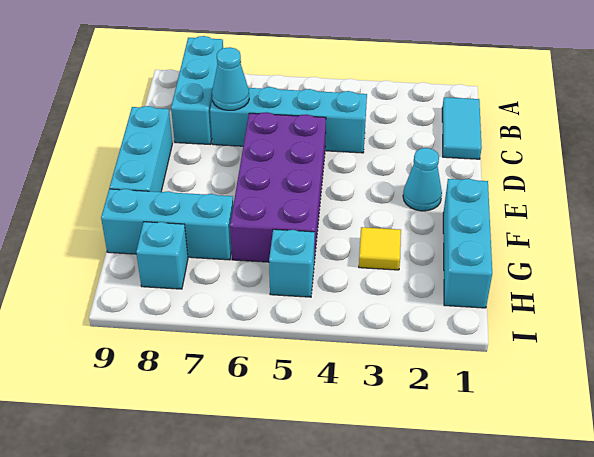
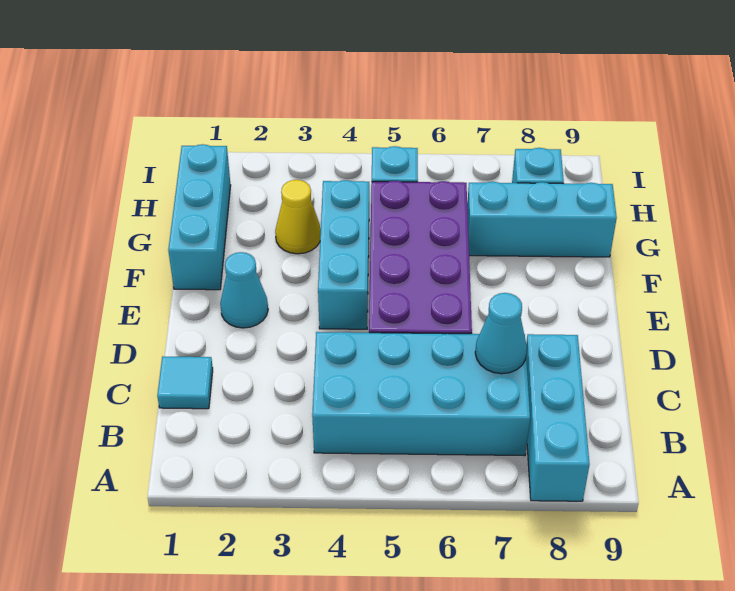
cyan tile B1:C1 level 1 -> cyan tile C1 level 1
cyan brick C4:C7 level 1 -> cyan brick B4:C7 level 1
cyan brick D9:F9 level 1 -> cyan brick E4:G4 level 1
yellow tile G3 level 1 -> yellow cone G3 level 1

